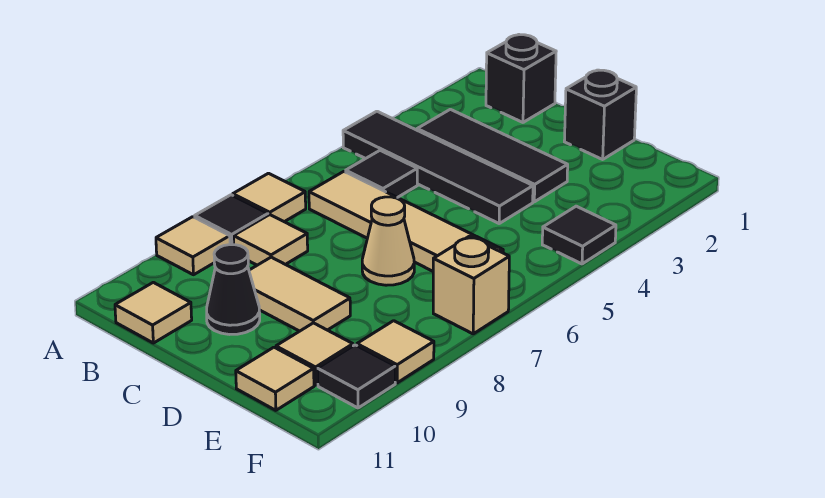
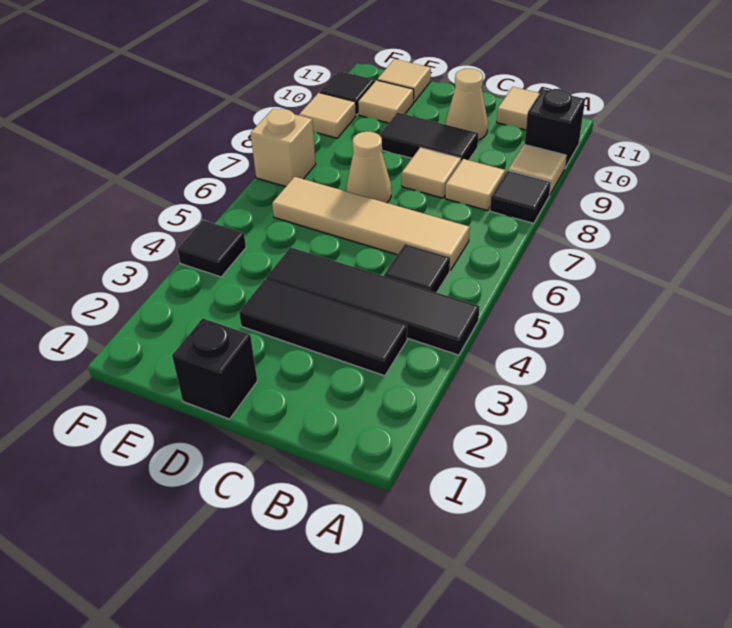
tan tile A7 level 1 -> tan tile C8 level 1
black brick B1 level 1 -> black brick A10 level 1
tan tile C9:D9 level 1 -> black tile C9:D9 level 1
black cone C10 level 1 -> tan cone C10 level 1

